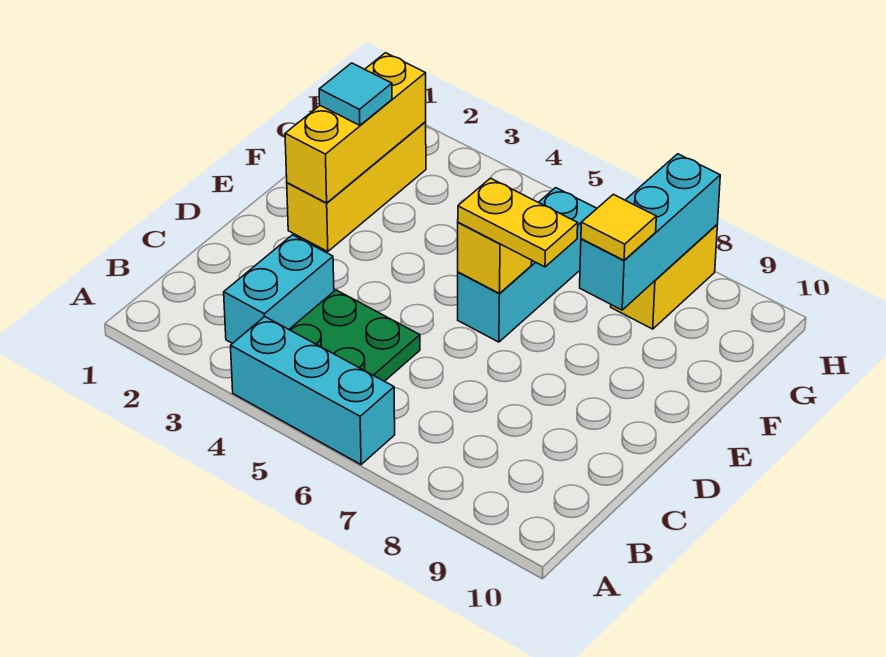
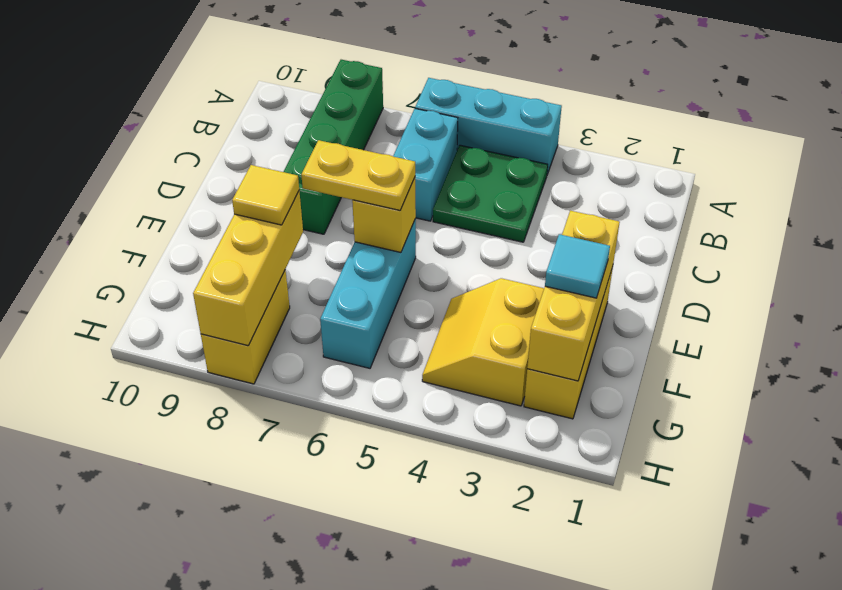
none -> green brick A8:D8 level 1
cyan brick B3:C3 level 1 -> cyan brick B6:C6 level 1
none -> yellow slope F3:G4 level 1 top 3
cyan brick F8:H8 level 2 -> yellow brick F8:H8 level 2

